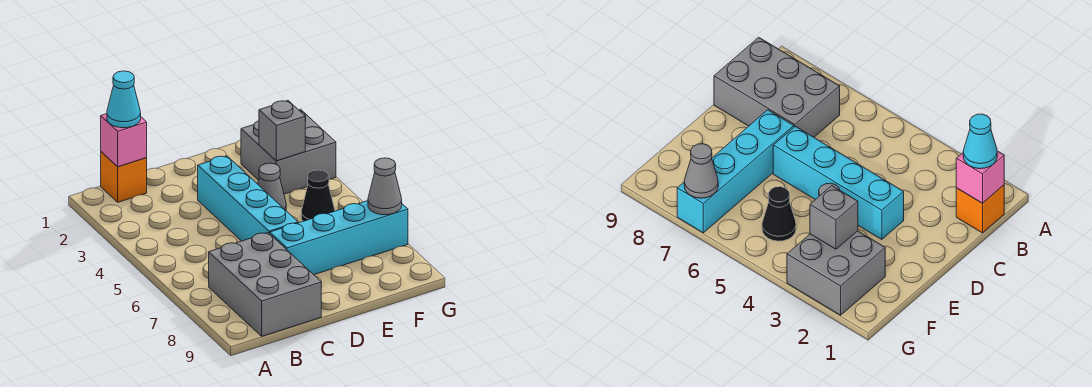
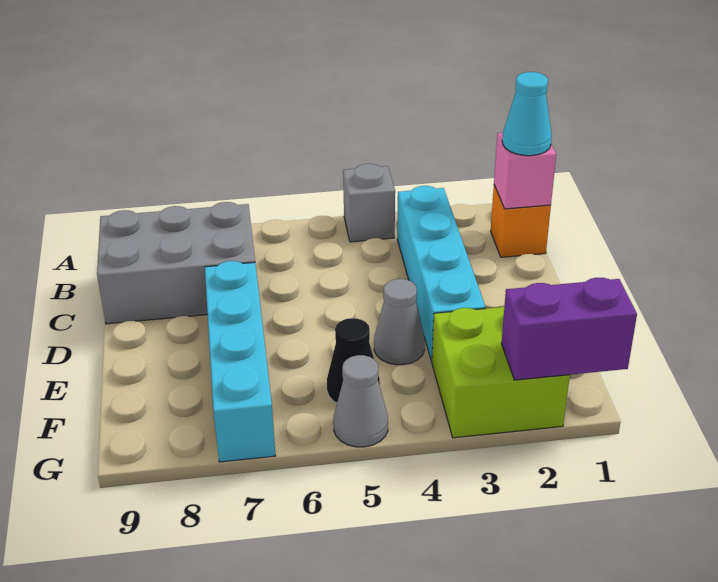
cyan brick D3:D6 level 1 -> cyan brick B3:E3 level 1
grey brick F2:G3 level 1 -> lime brick F2:G3 level 1
grey brick F3 level 2 -> grey brick A4 level 1
none -> purple brick G1:G2 level 2
grey cone G7 level 2 -> grey cone G5 level 1

